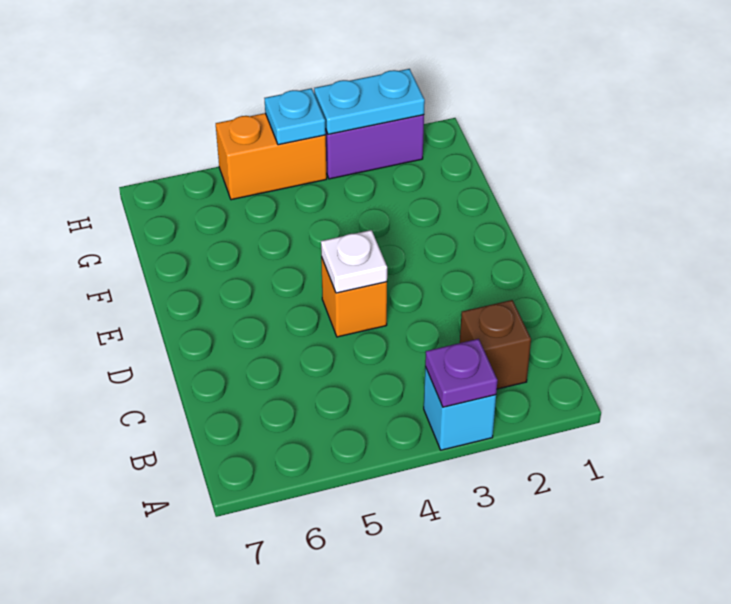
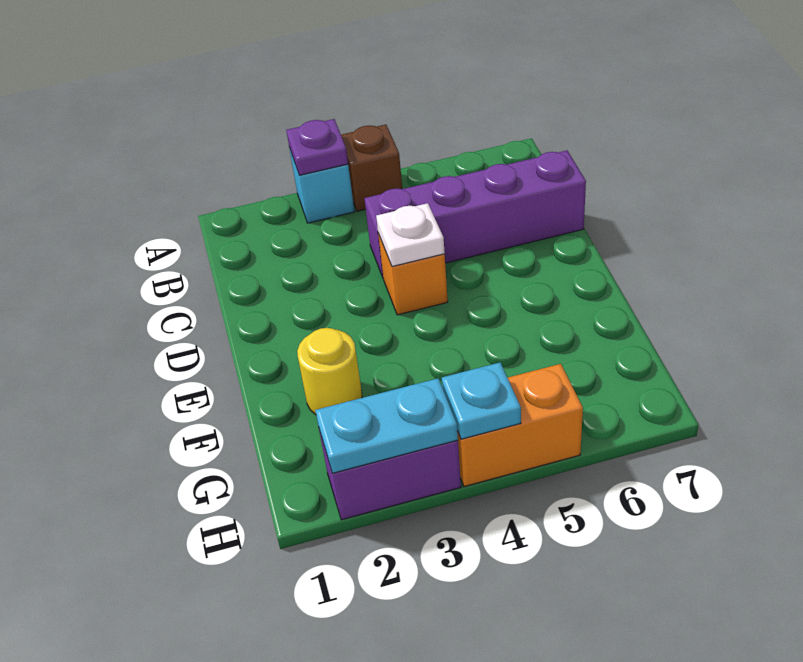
brown brick B2 level 1 -> brown brick A4 level 1
none -> purple brick C4:C7 level 1
none -> yellow round brick F2 level 1

